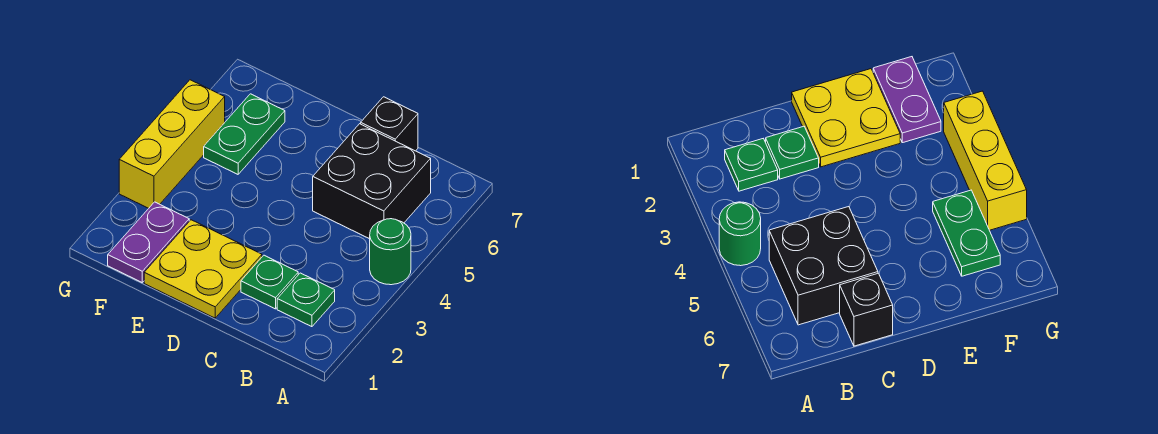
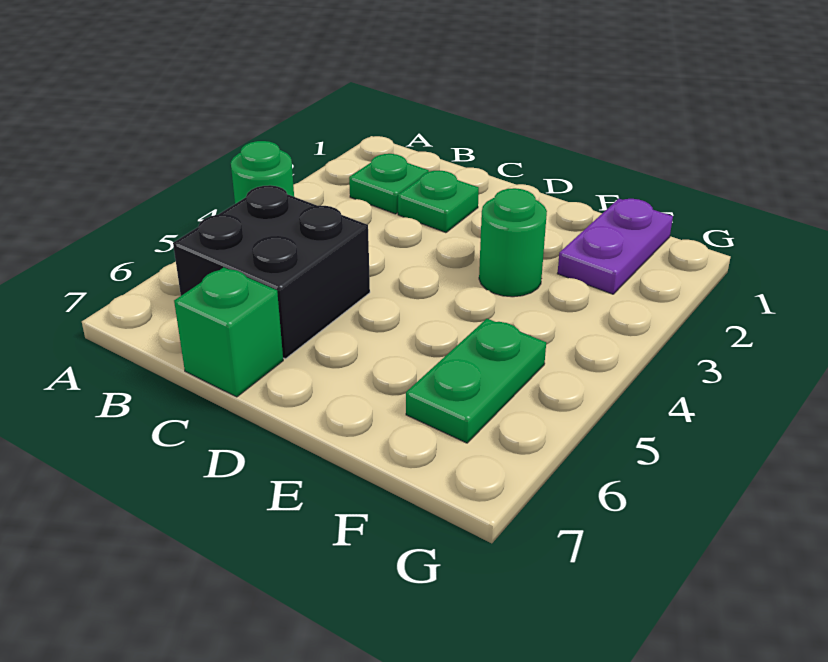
black brick C7 level 1 -> green brick C7 level 1
yellow plate D1:E2 level 1 -> none
none -> green round brick E3 level 1
yellow brick G3:G5 level 1 -> none

